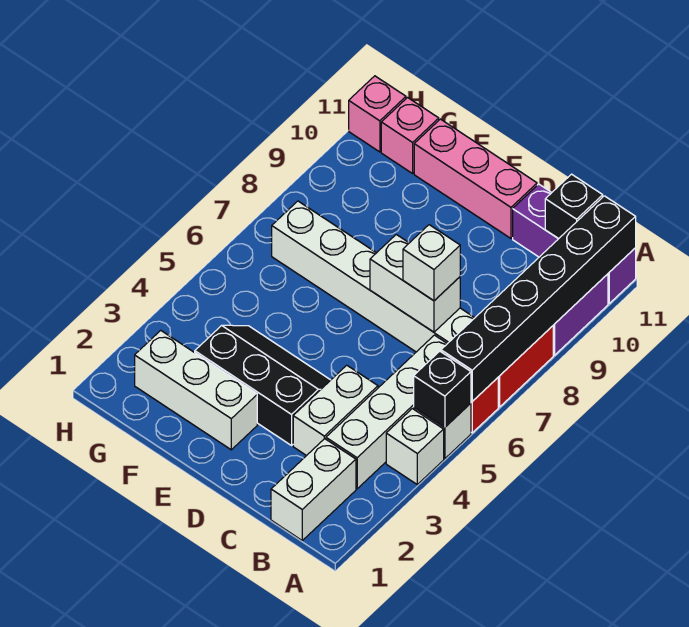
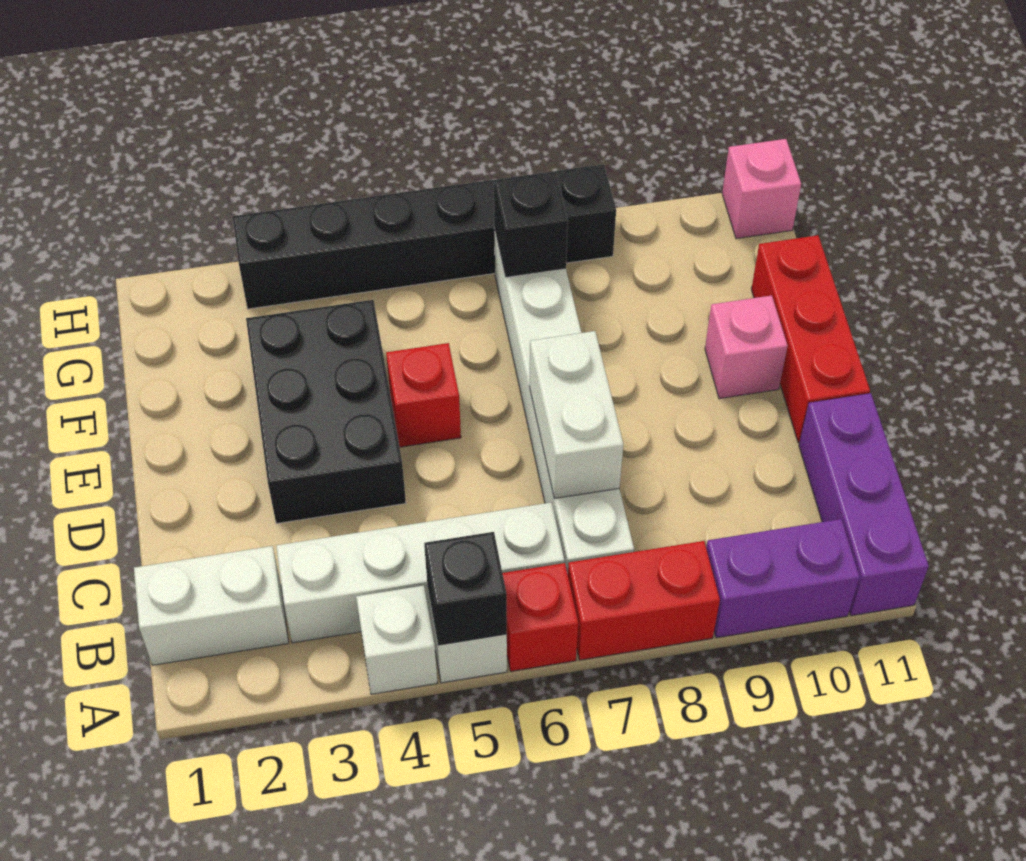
black brick A6:A11 level 2 -> black brick H3:H8 level 1
black brick B11 level 2 -> black brick G7 level 2
white brick C3:C4 level 1 -> none
white brick C7 level 3 -> none
black slope D3:F4 level 1 top 3 -> black brick D3:F4 level 1
pink brick D11:F11 level 1 -> red brick D11:F11 level 1
white brick E2:G2 level 1 -> none
none -> red brick E5 level 1
pink brick G11 level 1 -> pink brick E10 level 1

